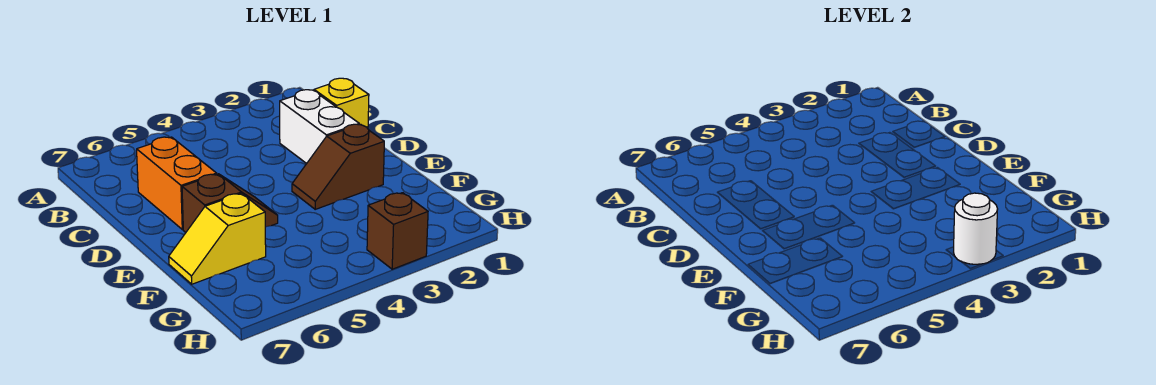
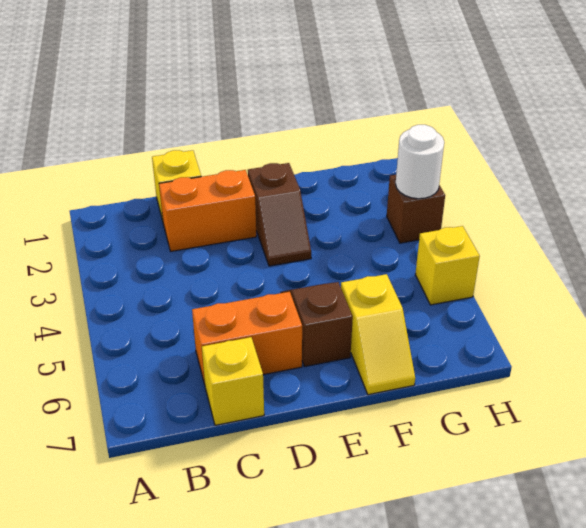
white brick C2:D2 level 1 -> orange brick C2:D2 level 1
none -> yellow brick C7 level 1
none -> yellow brick H5 level 1

